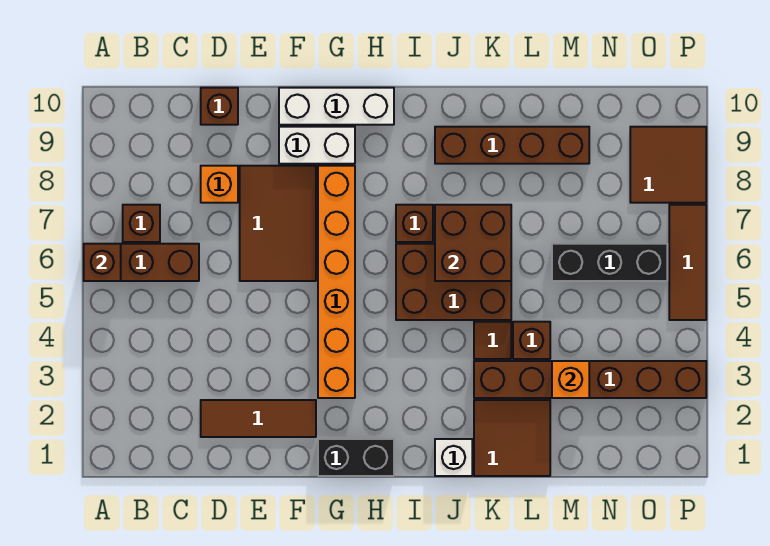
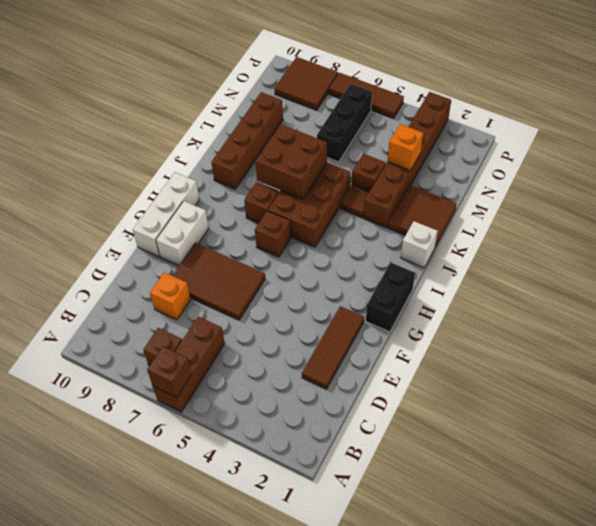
brown brick D10 level 1 -> brown brick H6 level 1
orange brick G3:G8 level 1 -> none

